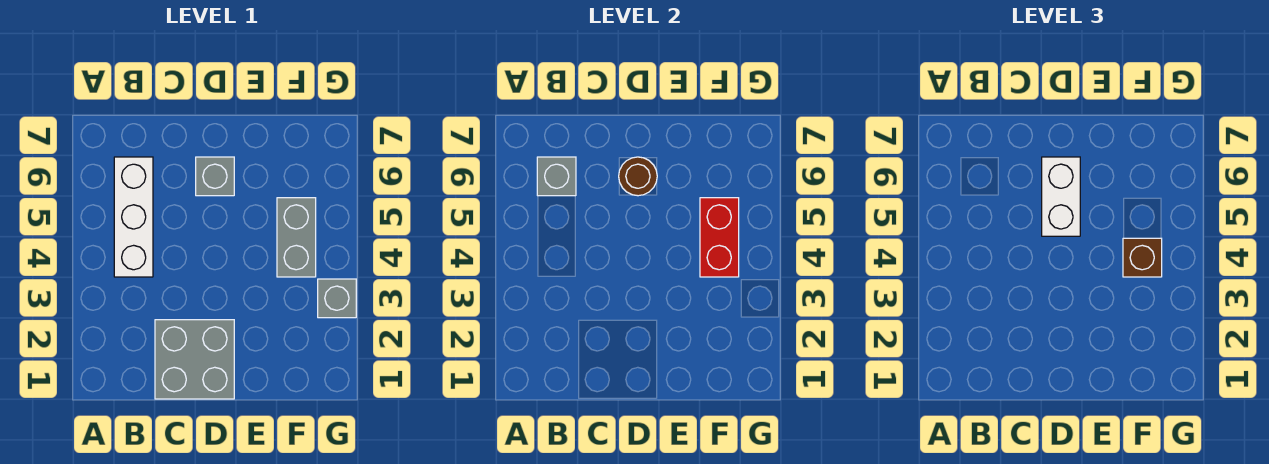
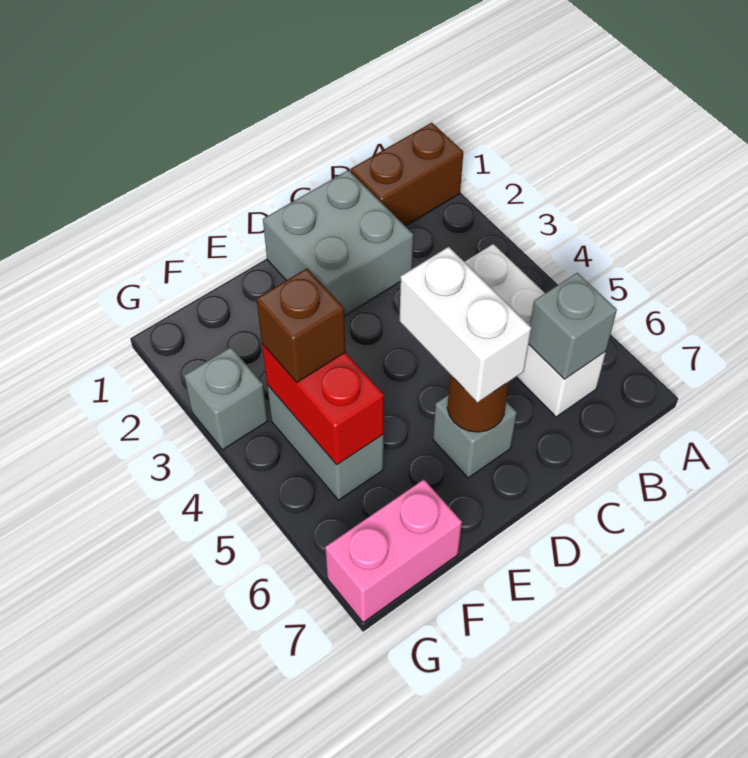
none -> brown brick A1:B1 level 1
none -> pink brick F7:G7 level 1

